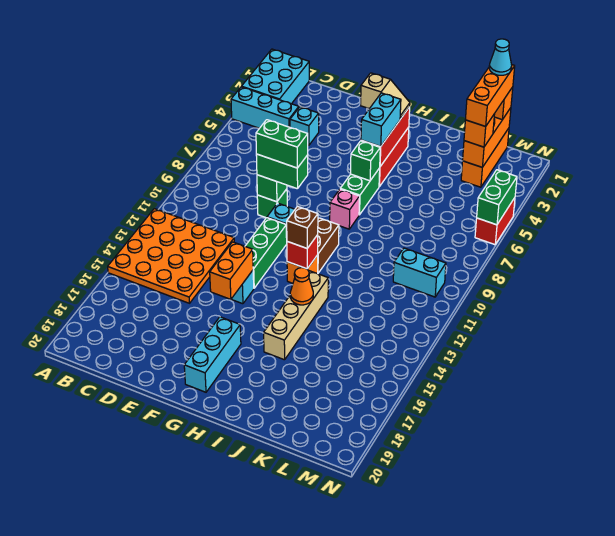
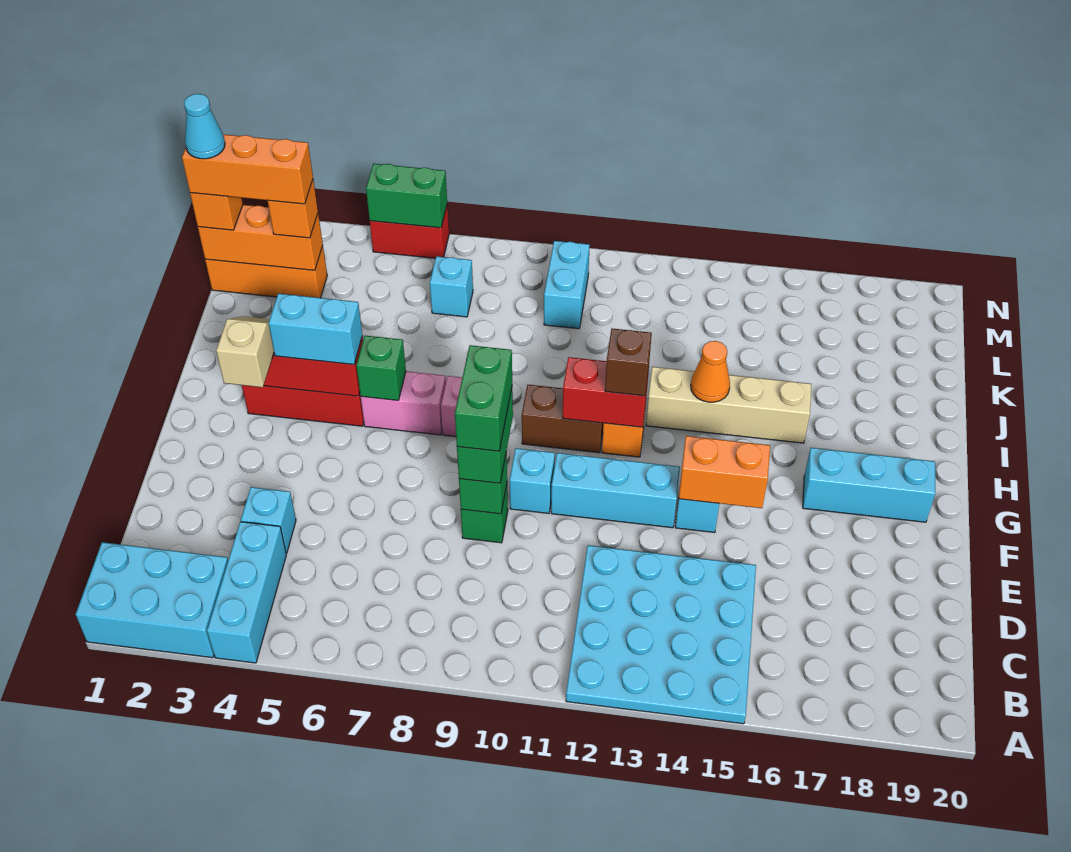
orange plate A12:D15 level 1 -> cyan plate A12:D15 level 1
green brick F11:F13 level 1 -> cyan brick F11:F13 level 1
green brick H6:H7 level 1 -> pink brick H6:H7 level 1
red brick H12 level 2 -> red brick H11:H12 level 2
none -> cyan brick L7 level 1

